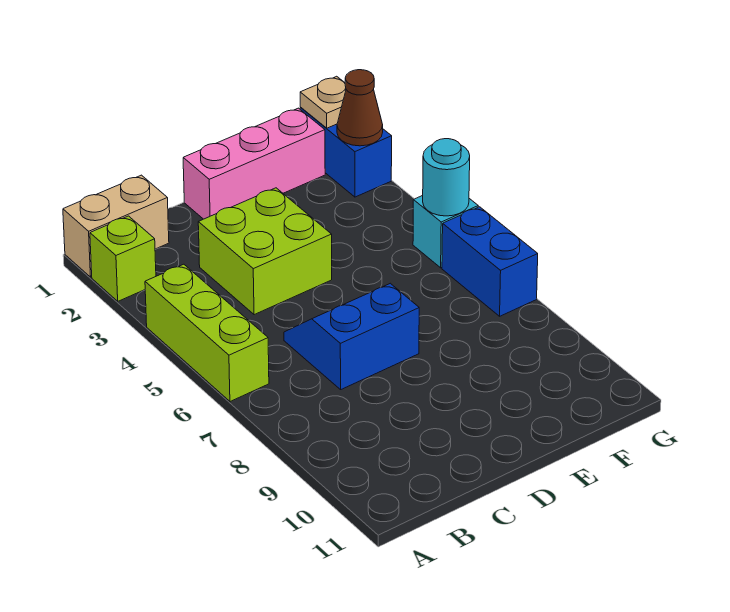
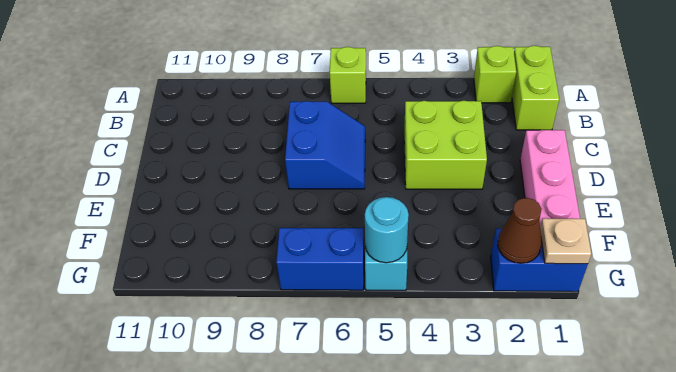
tan brick A1:B1 level 1 -> lime brick A1:B1 level 1
lime brick A4:A6 level 1 -> lime brick A6 level 1

